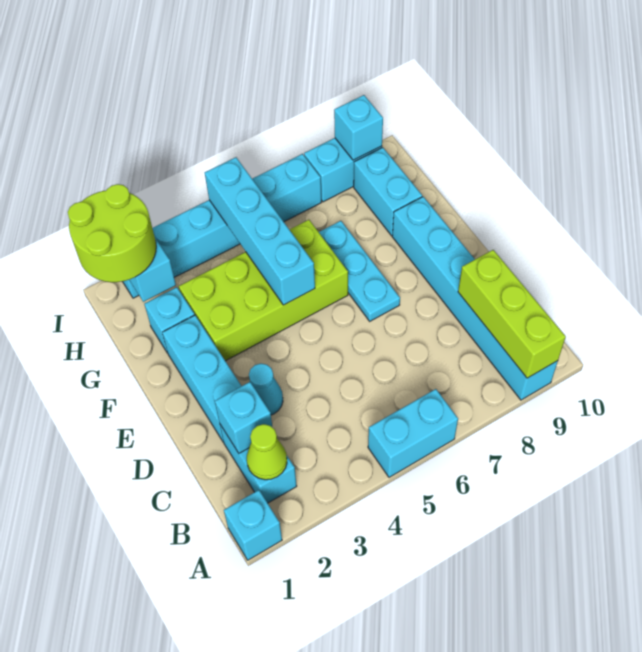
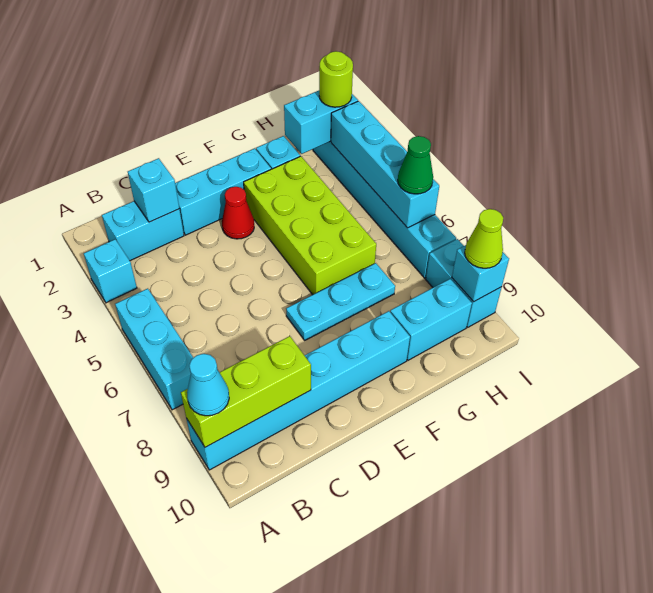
cyan brick A1 level 1 -> cyan brick A3 level 1
cyan brick A5:A6 level 1 -> cyan brick A5:A7 level 1
lime cone B2 level 2 -> lime cone I9 level 3
cyan cone D3 level 1 -> cyan cone A9 level 3
none -> red cone E3 level 1
cyan brick F5:I5 level 2 -> cyan brick I3:I6 level 2
lime round brick H1:I2 level 3 -> lime round brick I2 level 3
none -> green cone I6 level 3

